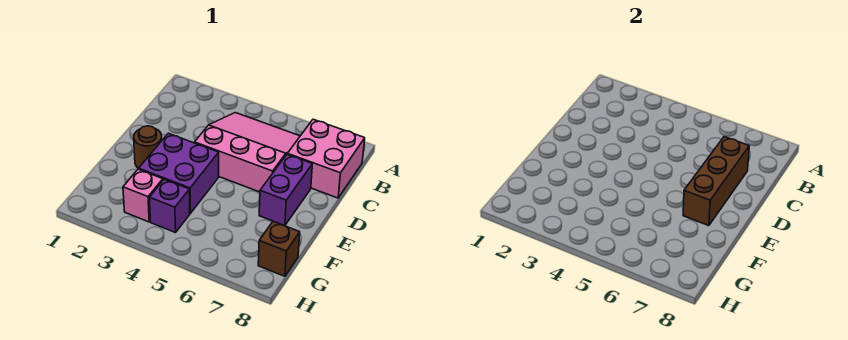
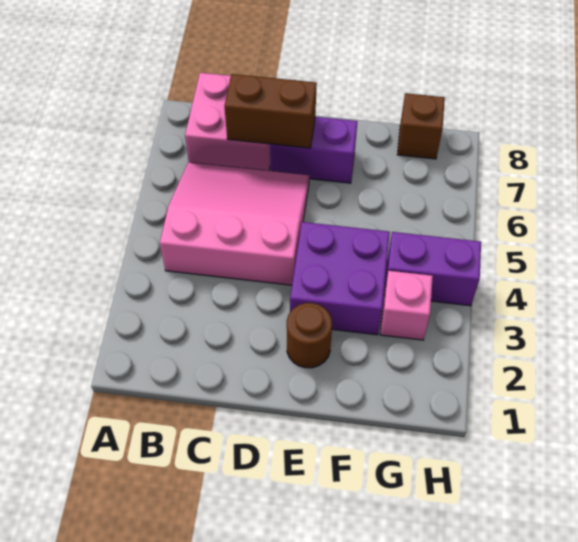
pink slope B4:D6 level 1 top D -> pink slope B4:D6 level 1 top 4
brown brick C7:E7 level 2 -> brown brick C7:D7 level 2
purple brick G4 level 1 -> purple brick G4:H4 level 1

